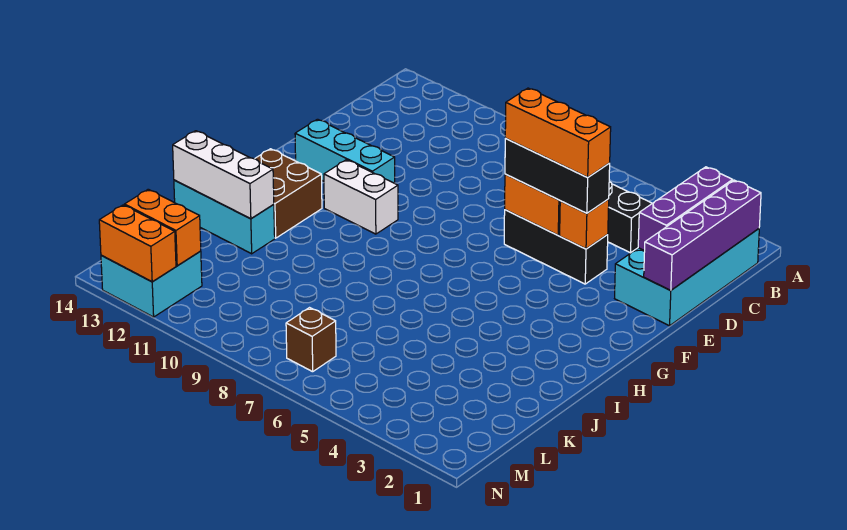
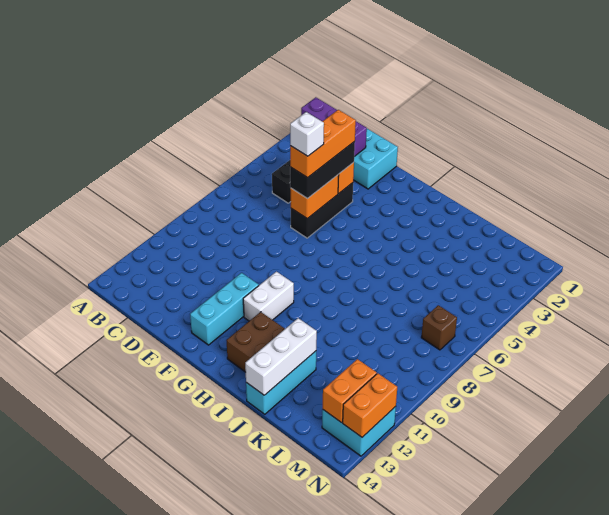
purple brick B1:E1 level 2 -> none
none -> white brick E6 level 5

